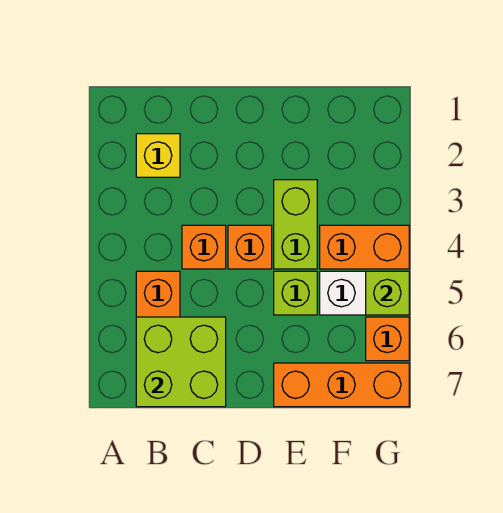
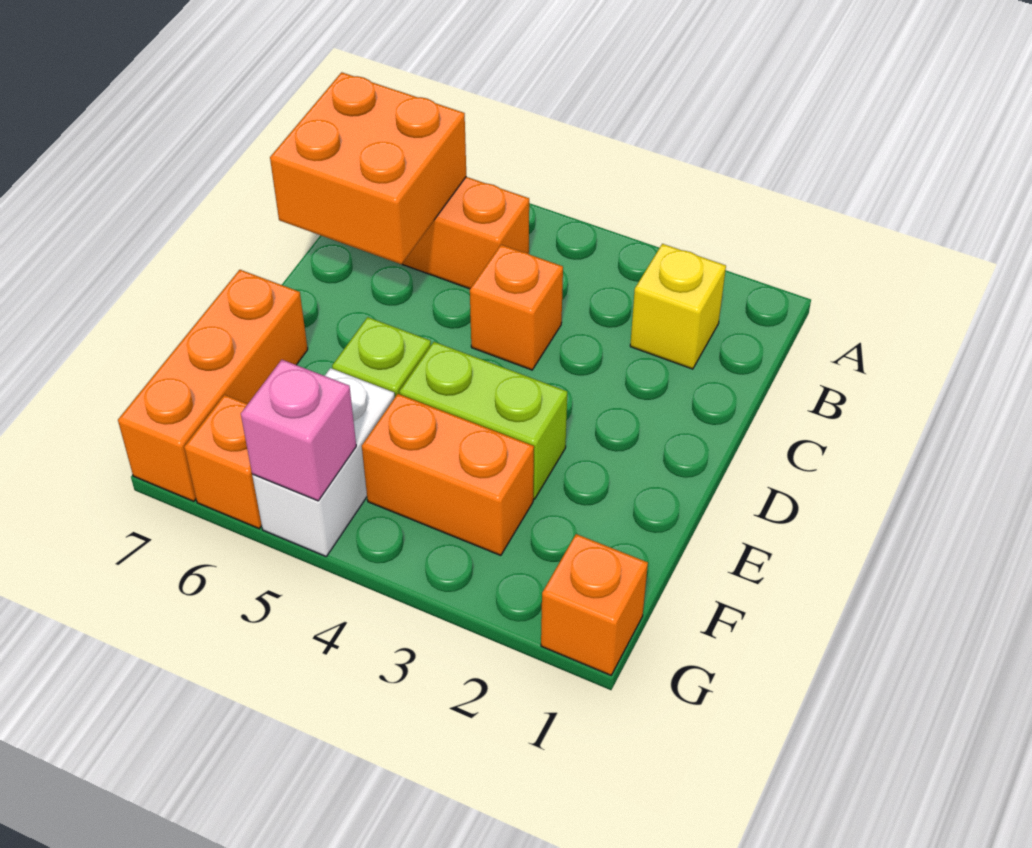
lime brick B6:C7 level 2 -> orange brick B6:C7 level 2
orange brick D4 level 1 -> orange brick G1 level 1
orange brick F4:G4 level 1 -> orange brick F3:F4 level 1
lime brick G5 level 2 -> pink brick G5 level 2

